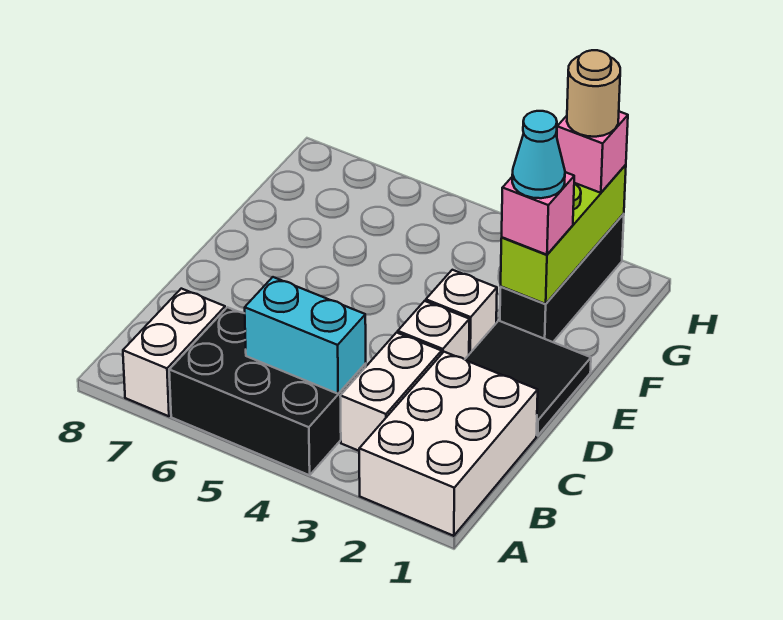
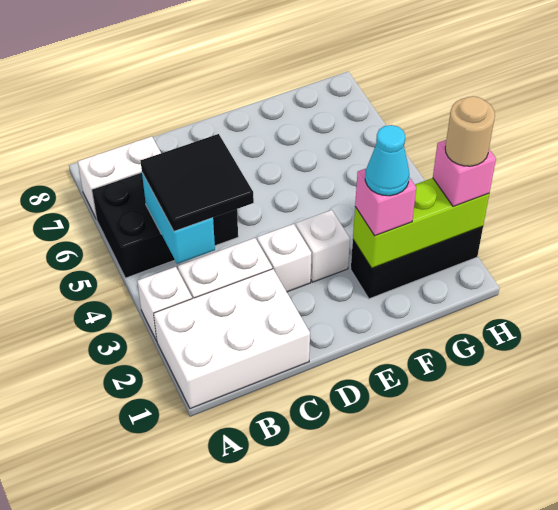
none -> white brick A3 level 1
black brick A4:B6 level 1 -> black brick A5:C6 level 1
black tile D1:E2 level 1 -> black tile B4:C5 level 3

